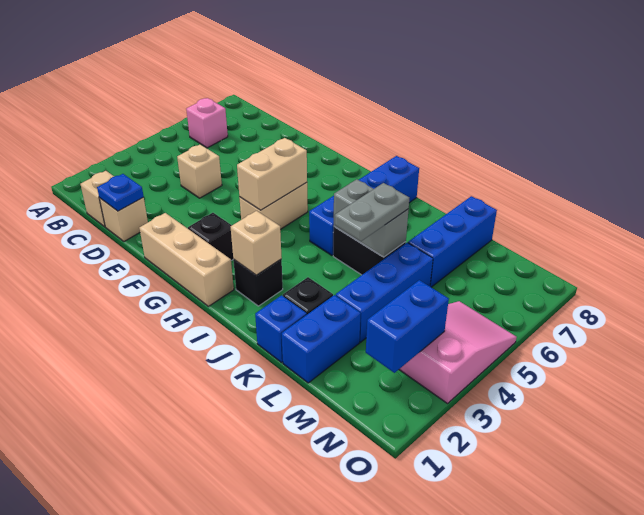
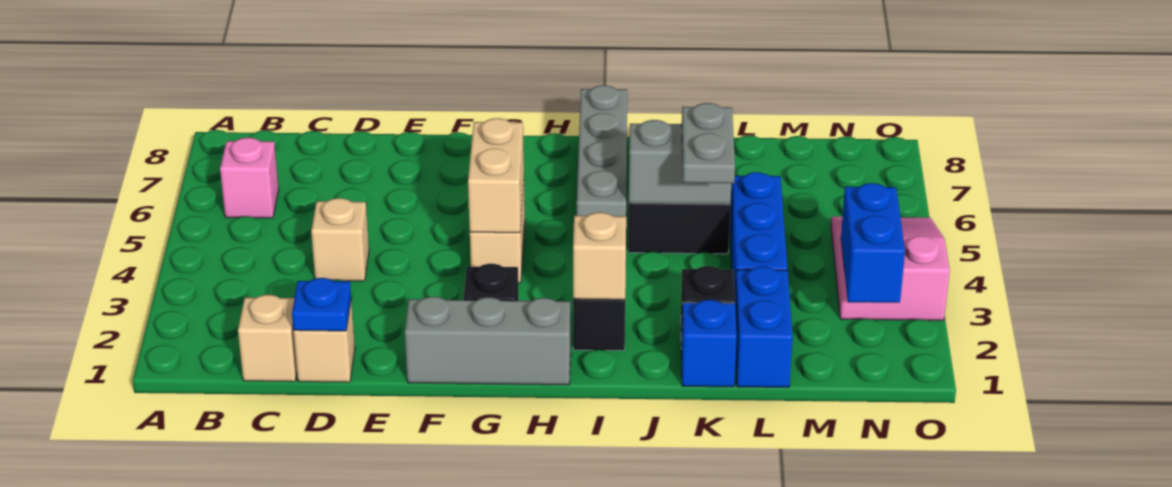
tan brick F1:H1 level 1 -> grey brick F1:H1 level 1
blue brick I5:I8 level 1 -> grey brick I5:I8 level 1
blue brick L6:L8 level 1 -> none

